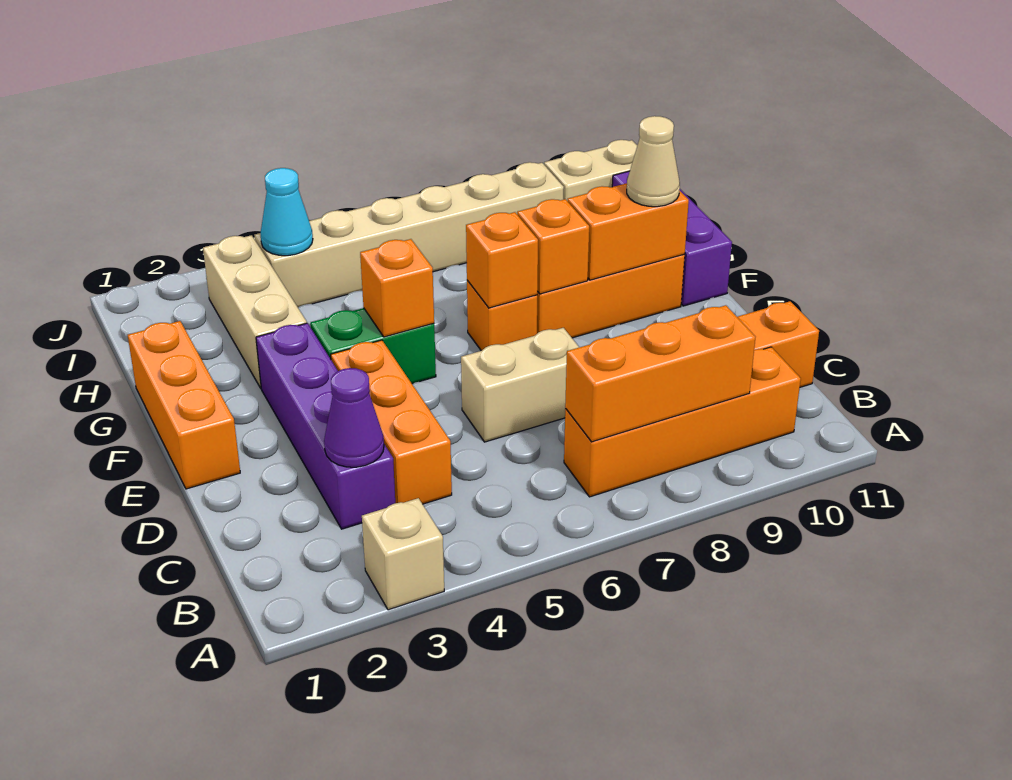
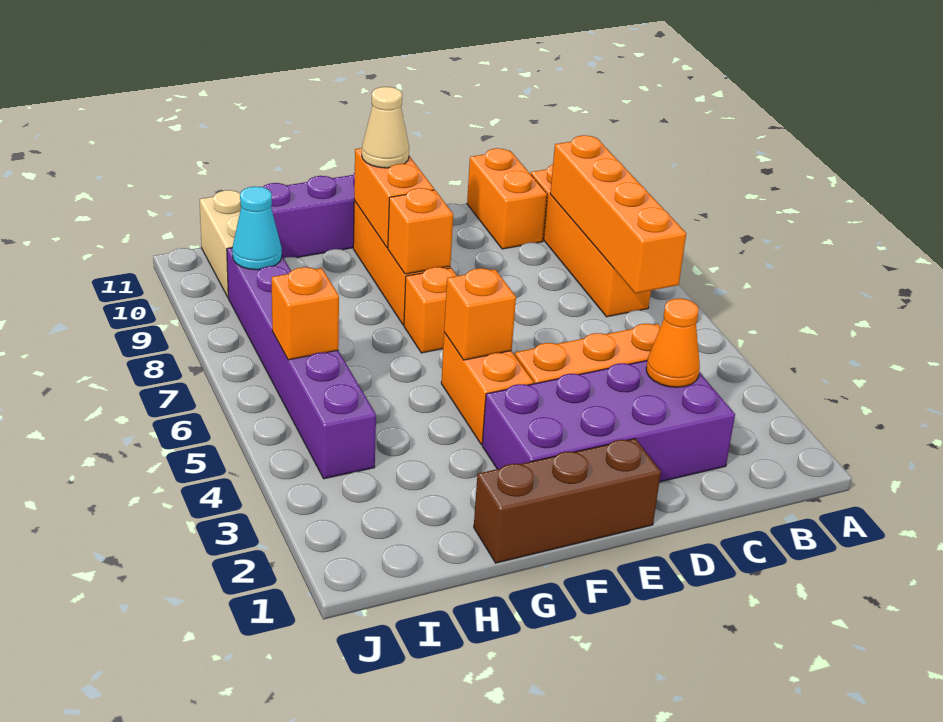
tan brick A3 level 1 -> none
orange brick B7:B9 level 2 -> orange brick B6:B9 level 2
purple brick C3:F3 level 1 -> purple brick C2:F3 level 1
purple cone C3 level 2 -> orange cone C3 level 2
tan brick D6:D7 level 1 -> none
orange brick E1:G1 level 1 -> brown brick E1:G1 level 1
green brick F4:F5 level 1 -> orange brick F4:F5 level 1
orange brick F7 level 2 -> orange brick I6 level 2
tan brick G3:I3 level 1 -> none
tan brick I4:I9 level 1 -> purple brick I4:I9 level 1
cyan cone I4 level 2 -> cyan cone I9 level 2

